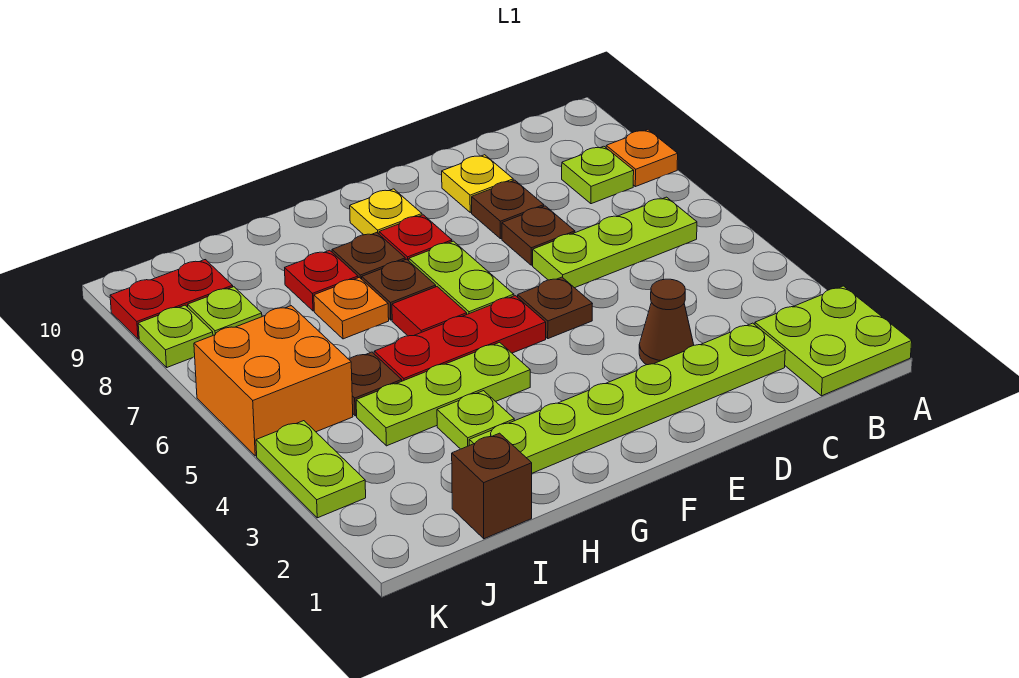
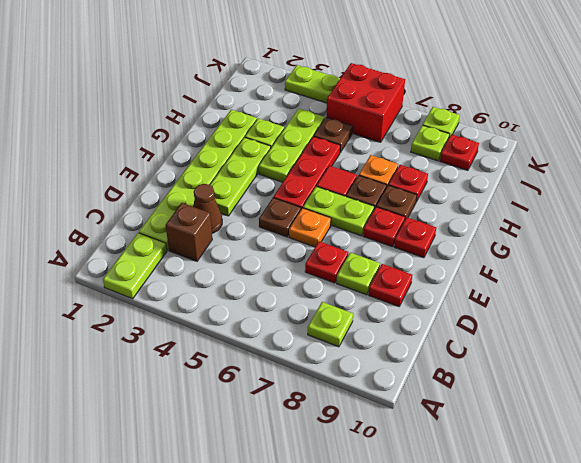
lime plate A1:B2 level 1 -> lime plate A2:B2 level 1
orange plate A8 level 1 -> orange plate E6 level 1
lime plate B6:D6 level 1 -> lime plate E3:G3 level 1
brown plate D7 level 1 -> red plate D7 level 1
brown plate D8 level 1 -> lime plate D8 level 1
yellow plate D9 level 1 -> red plate D9 level 1
yellow plate F9 level 1 -> red plate F9 level 1
brown brick I1 level 1 -> brown brick C3 level 1
orange brick J5:K6 level 1 -> red brick J5:K6 level 1
red plate J9:K9 level 1 -> red plate J9 level 1

